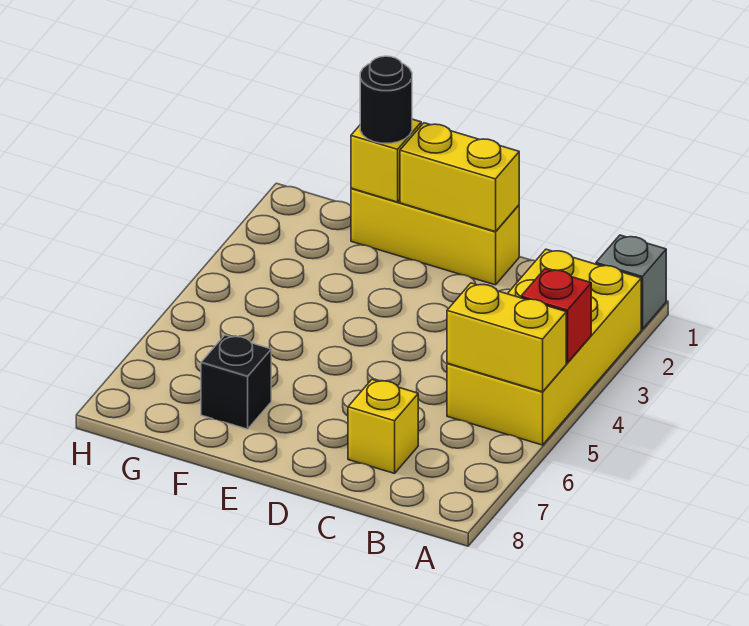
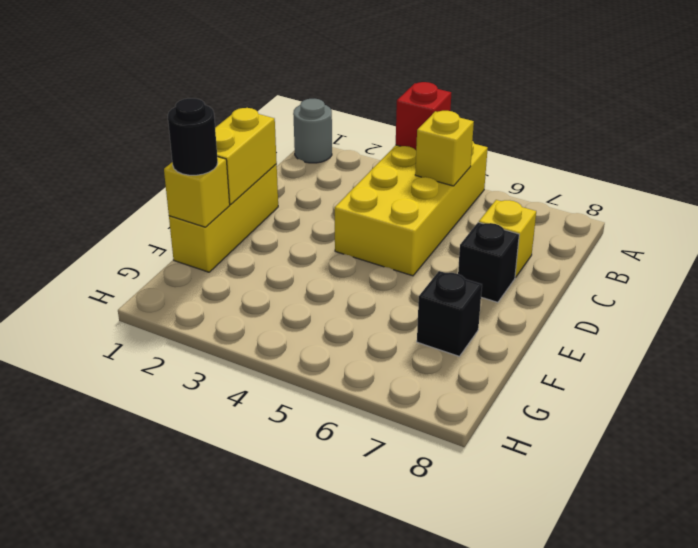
grey brick A1 level 1 -> grey round brick A1 level 1
yellow brick A2:B5 level 1 -> yellow brick A4:D5 level 1
yellow brick A5:B5 level 2 -> yellow brick B5 level 2
none -> black brick D7 level 1

